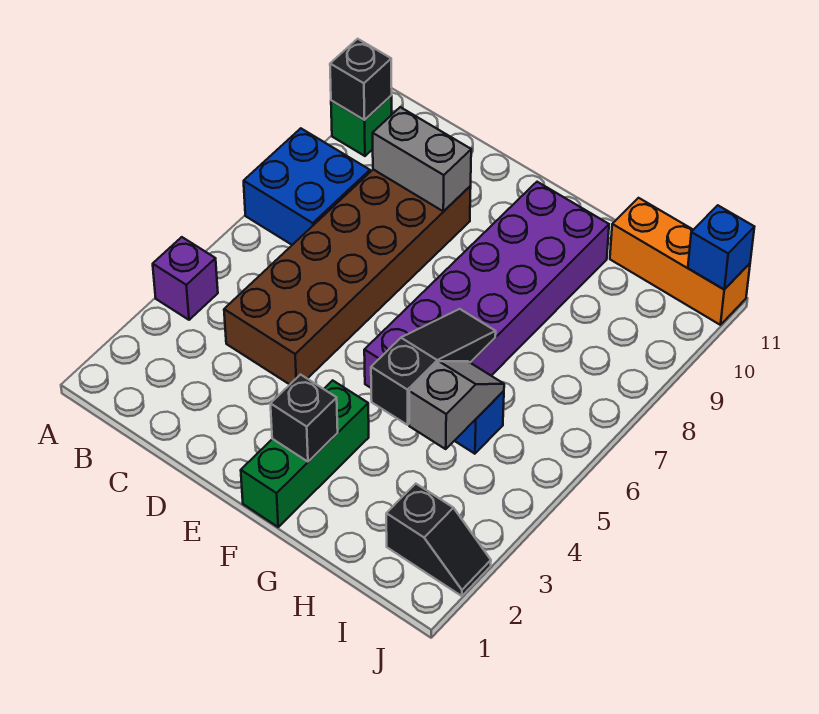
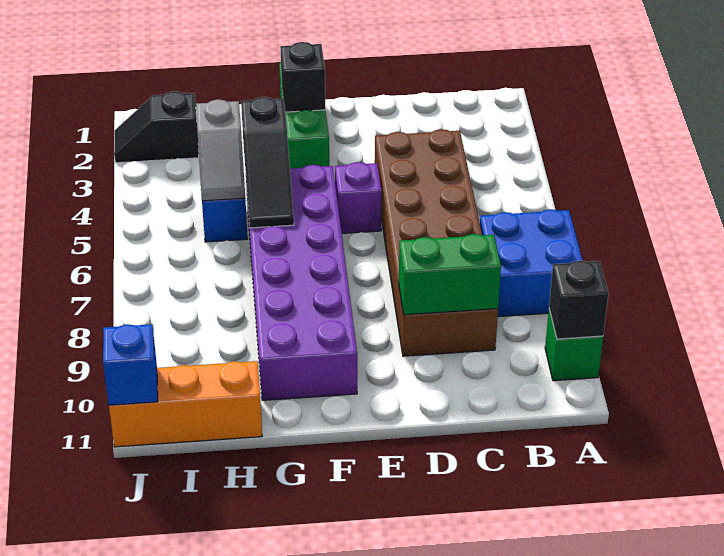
purple brick A4 level 1 -> purple brick E5 level 1
grey brick C9:D9 level 2 -> green brick C9:D9 level 2

